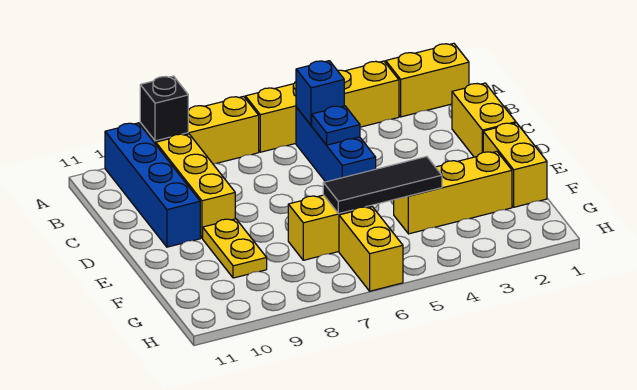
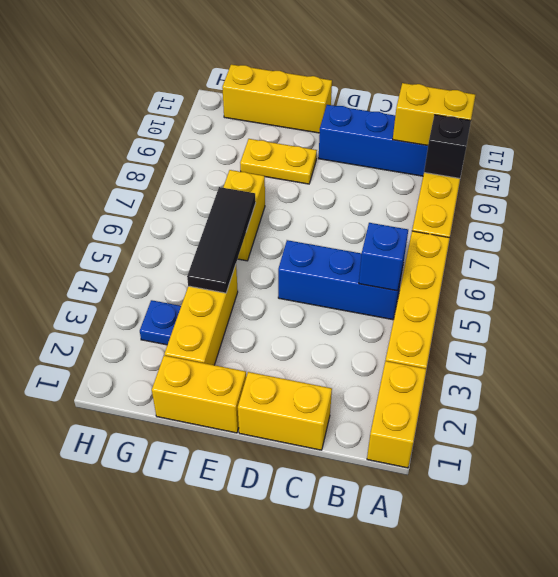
yellow brick B9:D9 level 1 -> yellow brick E11:G11 level 1
blue plate C5 level 2 -> blue plate G3 level 1
yellow brick G6:H6 level 1 -> yellow brick A10:B10 level 2

